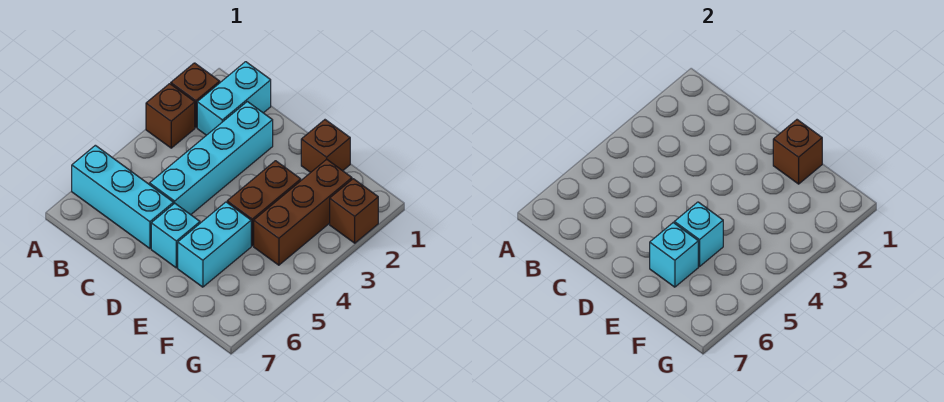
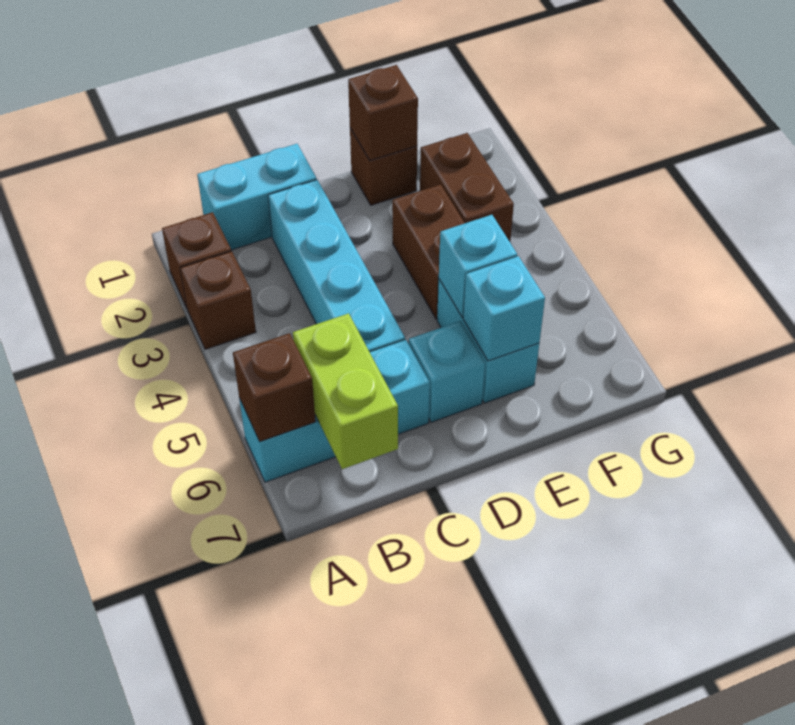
cyan brick B1:B2 level 1 -> cyan brick B1:C1 level 1
none -> lime brick B6:B7 level 2
brown brick F2:F4 level 1 -> brown brick F2:F3 level 1
brown brick G2 level 1 -> brown brick A6 level 2

